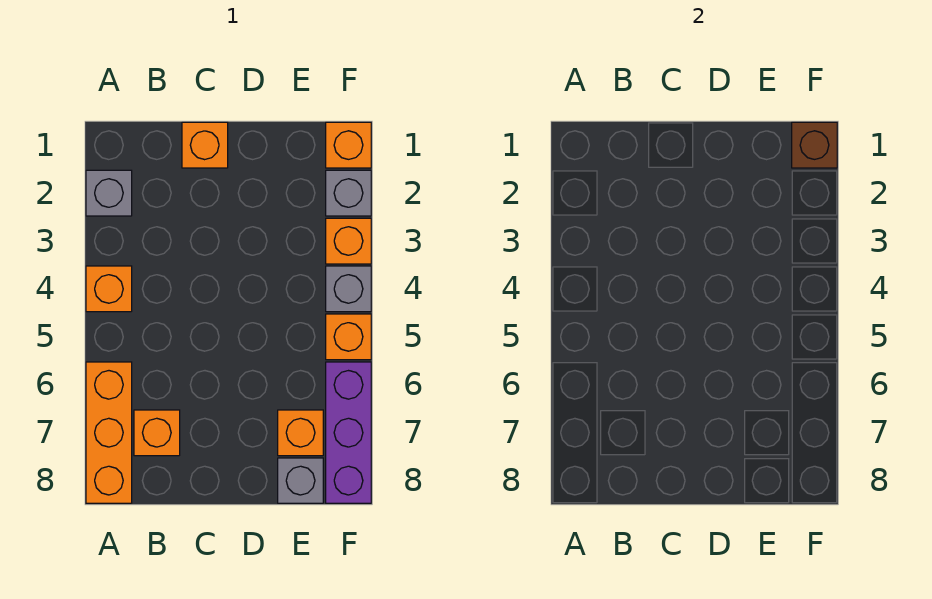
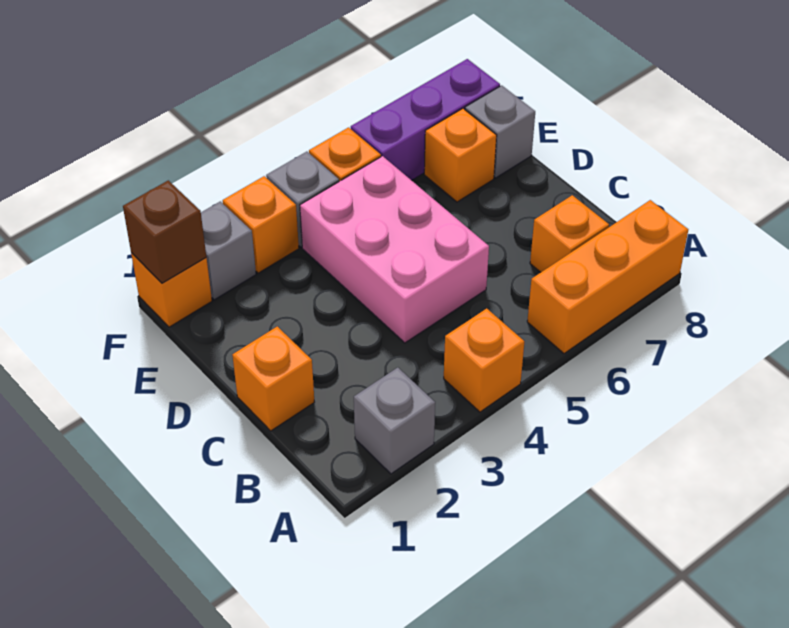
none -> pink brick C4:E5 level 1

